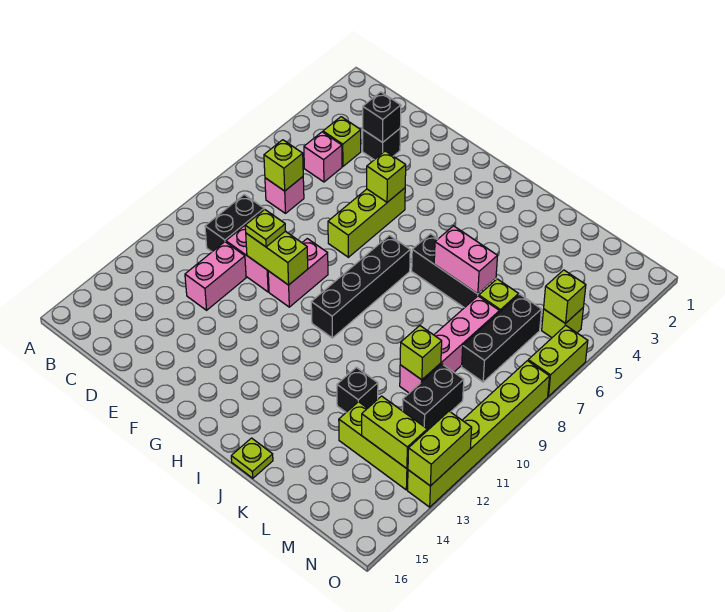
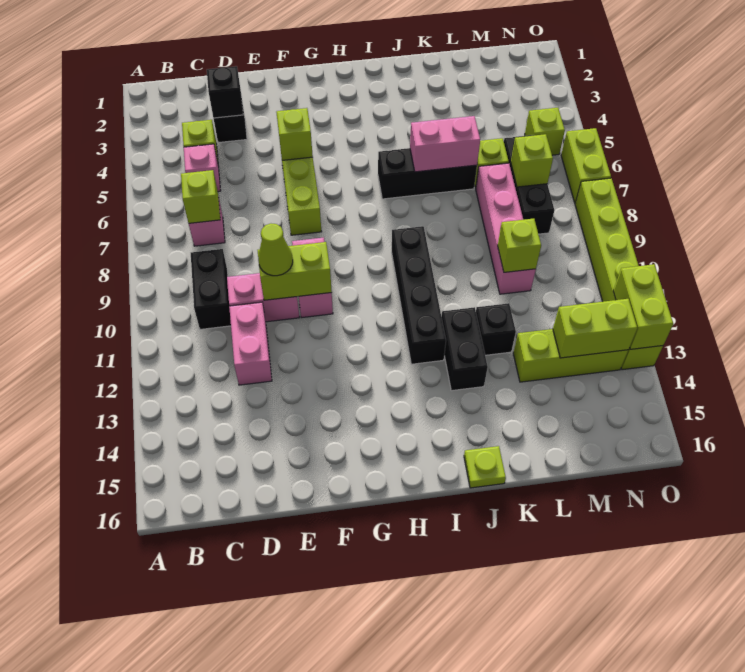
lime plate E10 level 3 -> lime cone E10 level 3
black brick H7:H10 level 1 -> black brick I9:I12 level 1
black brick M10:M11 level 1 -> black brick J12:J13 level 1
lime brick N5 level 2 -> lime brick M7 level 2

